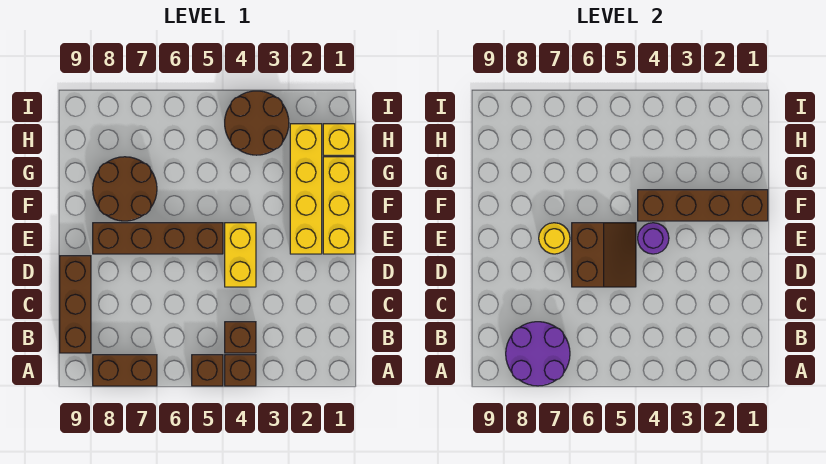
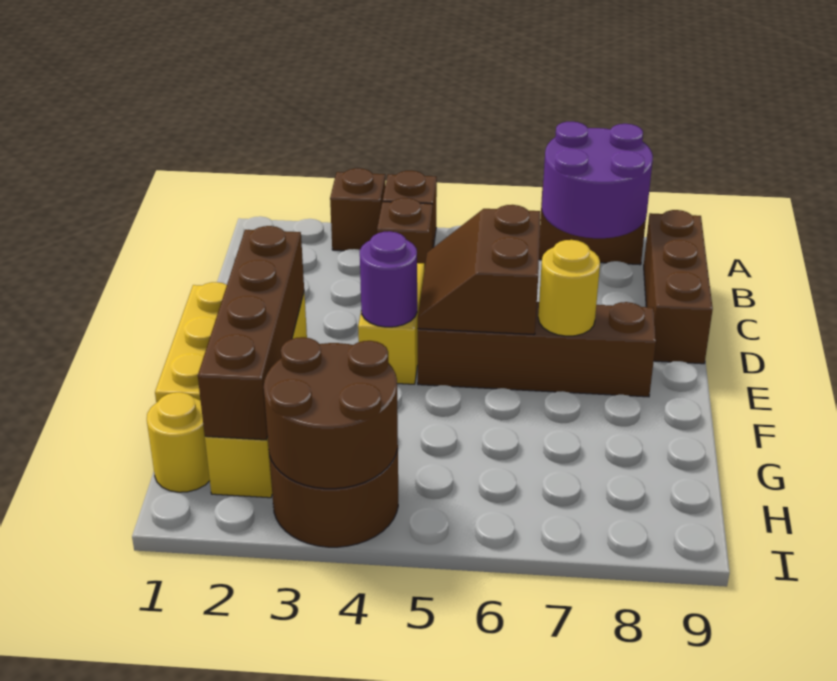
brown brick A5 level 1 -> brown brick A3 level 1
brown brick F1:F4 level 2 -> brown brick E2:H2 level 2
brown round brick F7:G8 level 1 -> brown round brick H3:I4 level 2
yellow brick H1 level 1 -> yellow round brick H1 level 1

